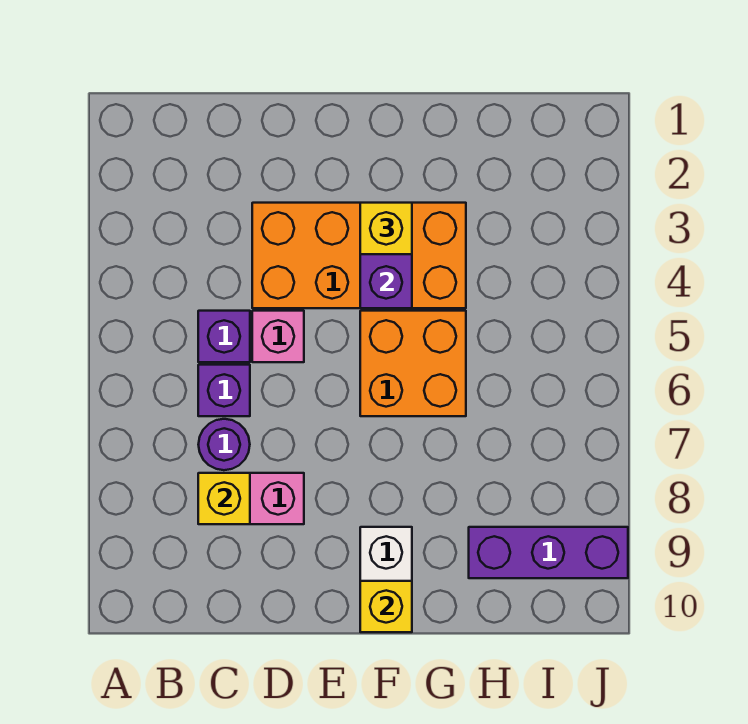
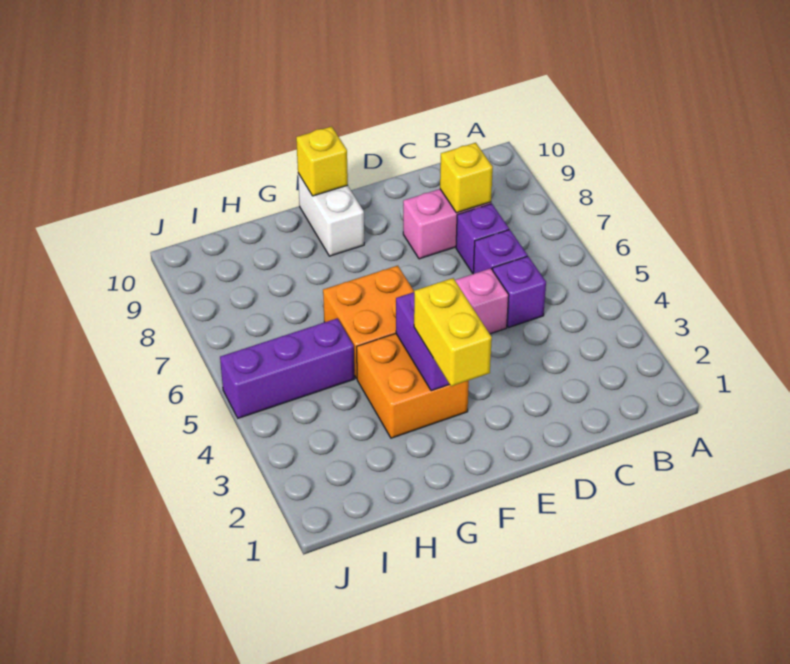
purple round brick C7 level 1 -> purple brick C7 level 1
orange brick D3:G4 level 1 -> orange brick F3:G4 level 1
yellow brick F3 level 3 -> yellow brick F2:F3 level 3
purple brick H9:J9 level 1 -> purple brick H5:J5 level 1

